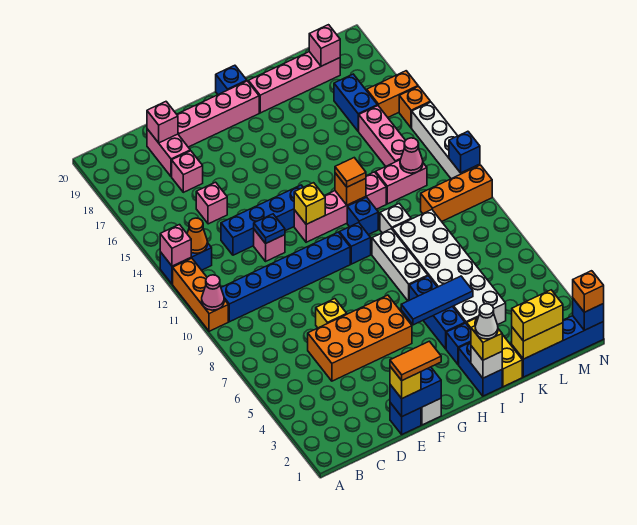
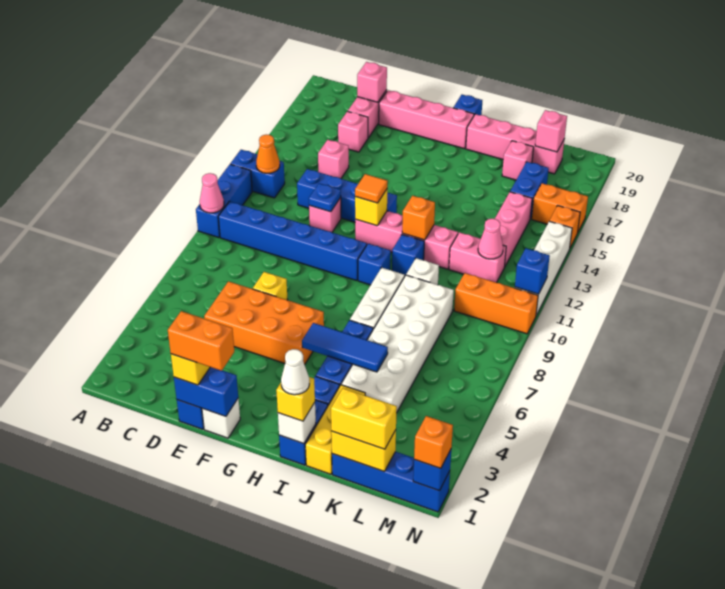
orange brick A10:A12 level 1 -> blue brick A10:A12 level 1
pink brick A13 level 2 -> pink brick K18 level 1
orange tile E1:F1 level 4 -> orange brick E1:F1 level 4
orange tile I12 level 3 -> orange tile G12 level 3

